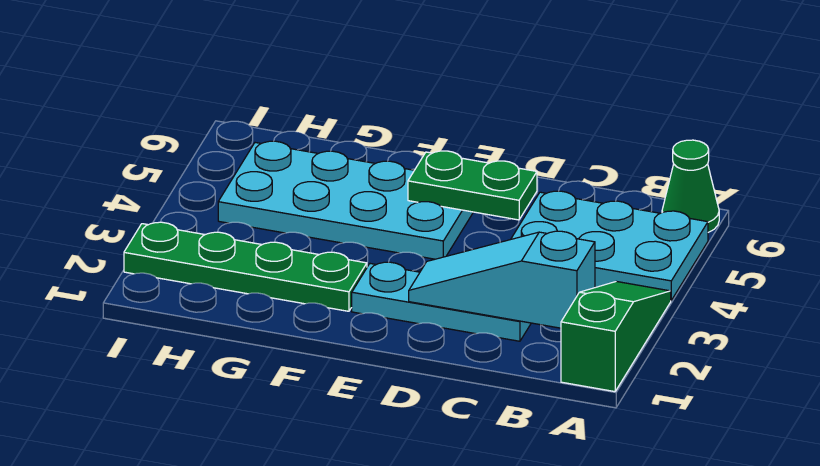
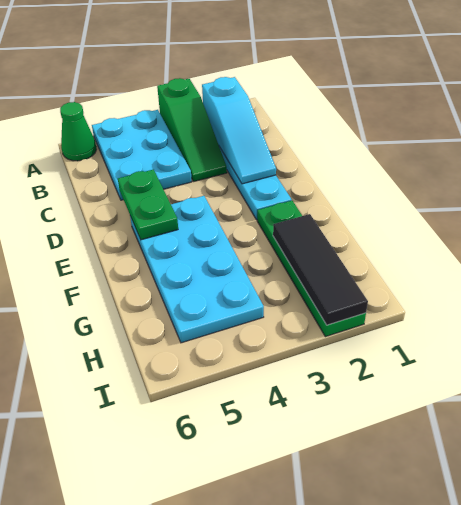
green slope A1:A3 level 1 top 1 -> green slope A3:C3 level 1 top A
none -> black tile G2:I2 level 2

